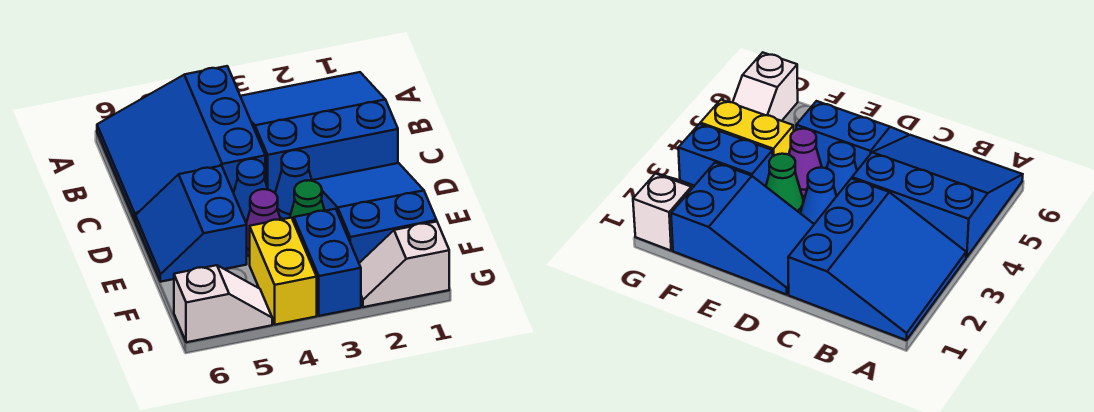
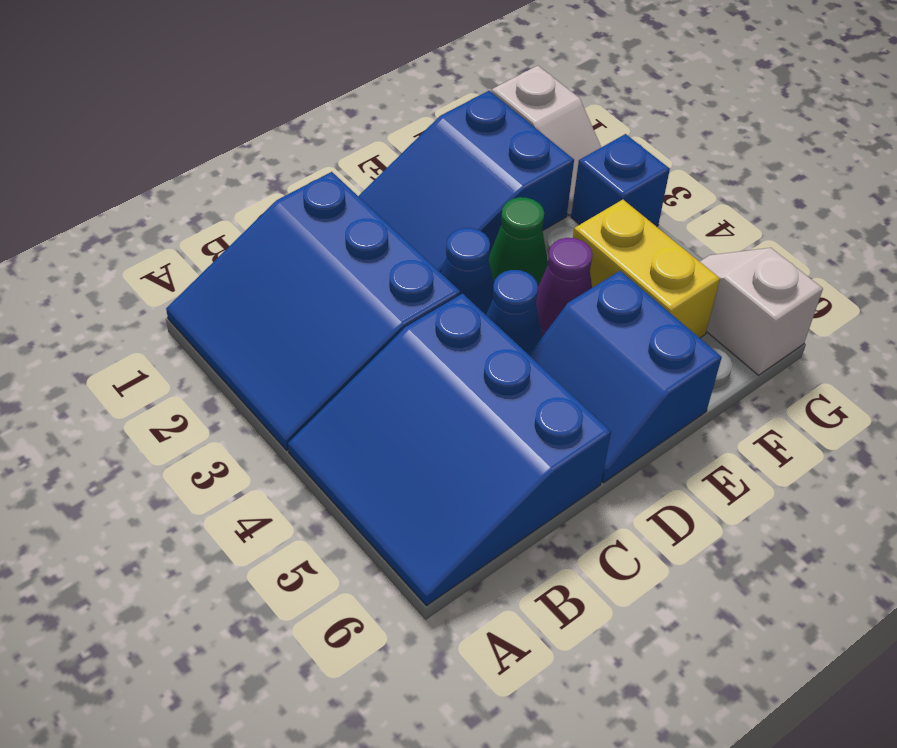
blue slope A4:C6 level 1 top 4 -> blue slope A4:C6 level 1 top C
blue slope D5:E6 level 1 top 5 -> blue slope D5:E6 level 1 top E
blue brick F3:G3 level 1 -> blue brick G3 level 1
yellow brick F4:G4 level 1 -> yellow brick F4:F5 level 1

